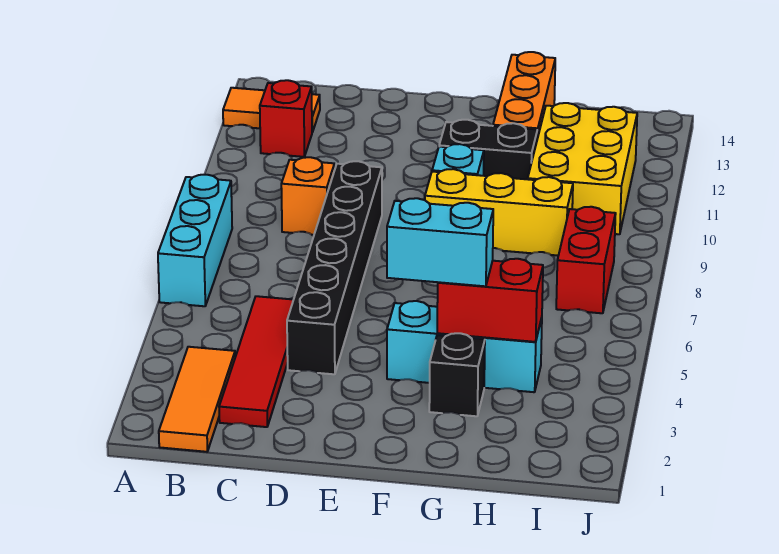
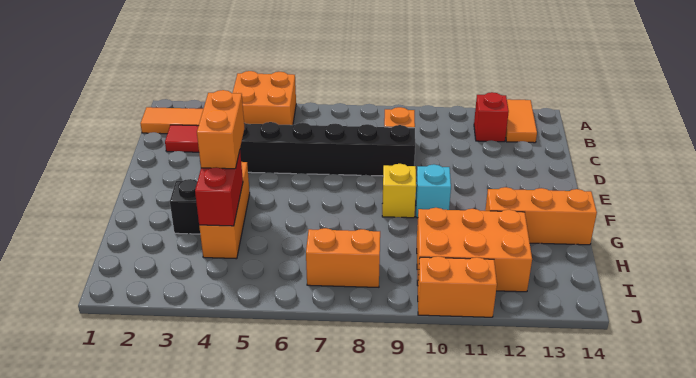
none -> orange brick A4:B5 level 1
cyan brick A6:A8 level 1 -> none
cyan brick F4:H4 level 1 -> orange brick F4:H4 level 1
cyan brick F4:G4 level 3 -> orange brick F4:G4 level 3
yellow brick F9:H9 level 1 -> yellow brick F9 level 1
black brick F11:G11 level 1 -> none
yellow brick H10:I12 level 1 -> orange brick H10:I12 level 1
red brick I7:I8 level 1 -> orange brick I7:I8 level 1
none -> orange brick J10:J11 level 1

